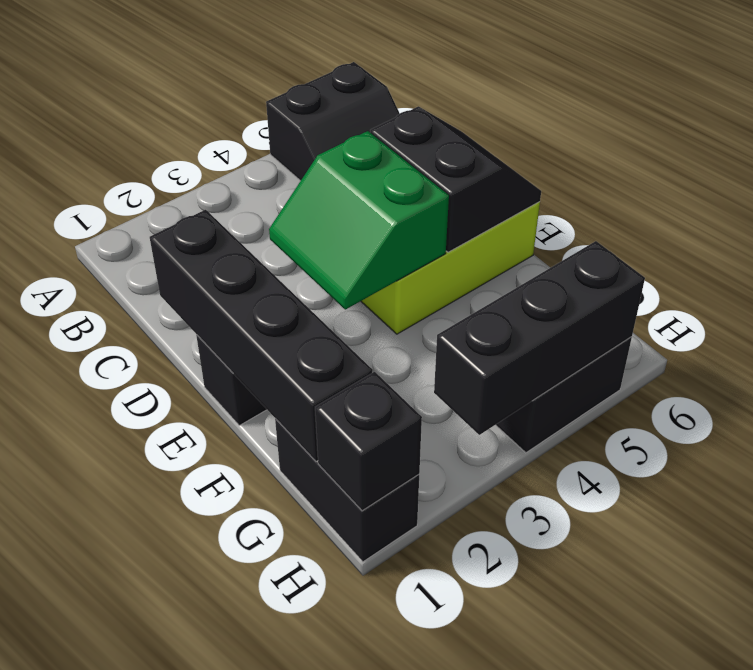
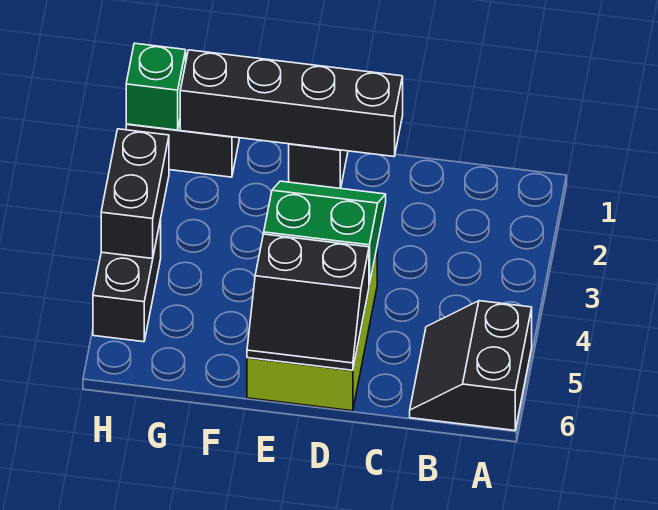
black brick H1 level 2 -> green brick H1 level 2
black brick H3:H5 level 2 -> black brick H3:H4 level 2

